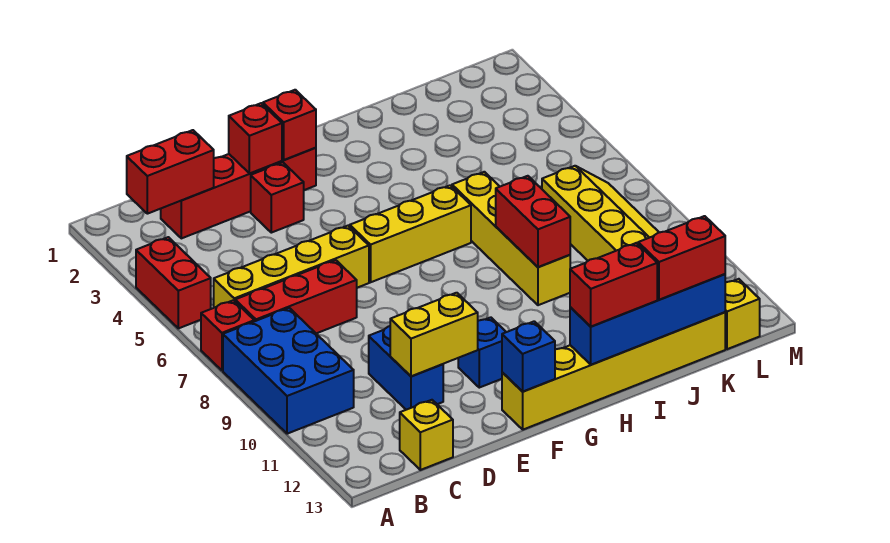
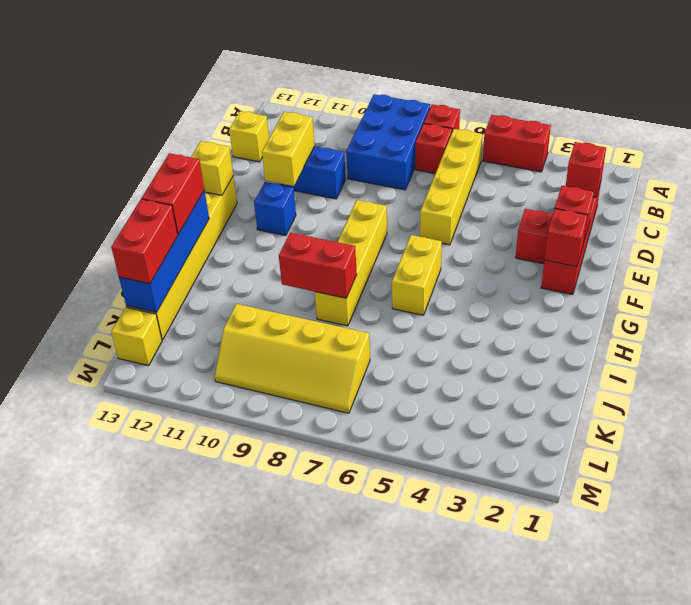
blue brick A8:B10 level 1 -> blue brick A8:C9 level 1
red brick B2:C2 level 2 -> red brick C2 level 2
red brick B7:D7 level 1 -> red brick B7 level 1
yellow brick F6:H6 level 1 -> yellow brick G6:H6 level 1
blue brick F13 level 2 -> yellow brick F13 level 2
yellow brick I6:I9 level 1 -> yellow brick F8:I8 level 1

